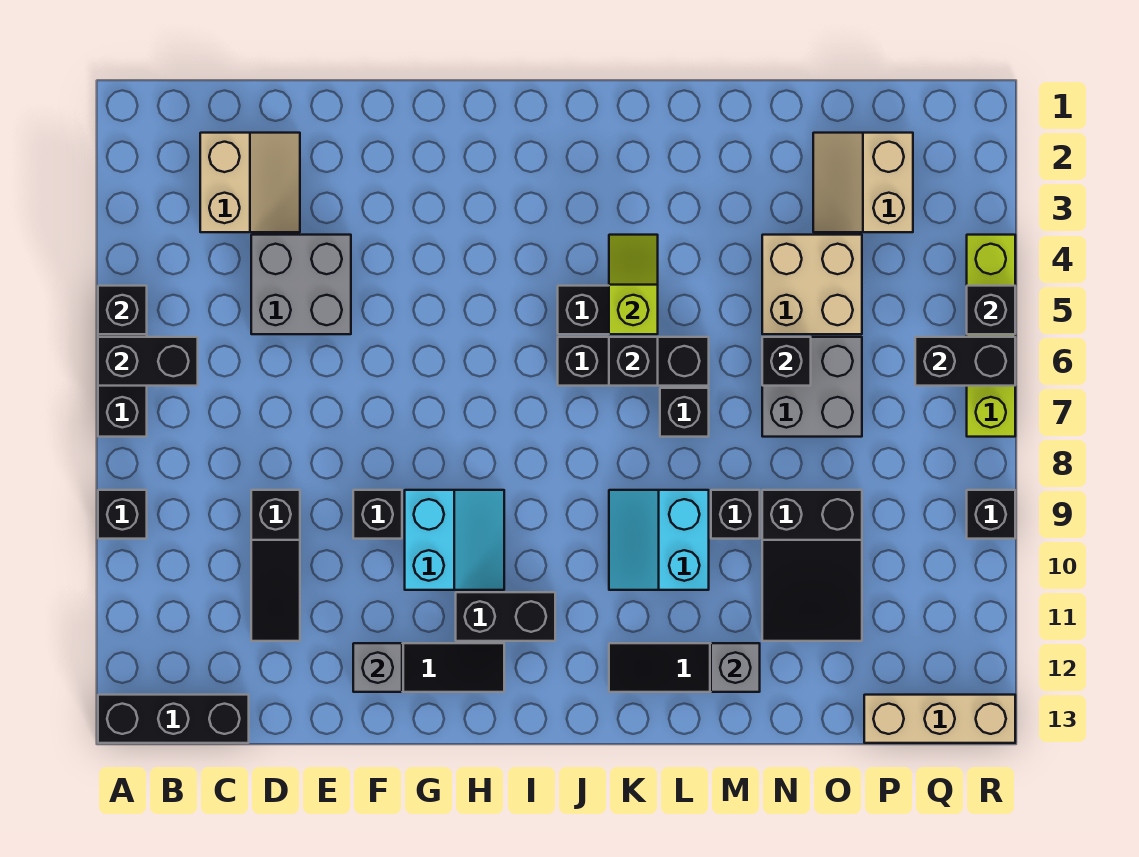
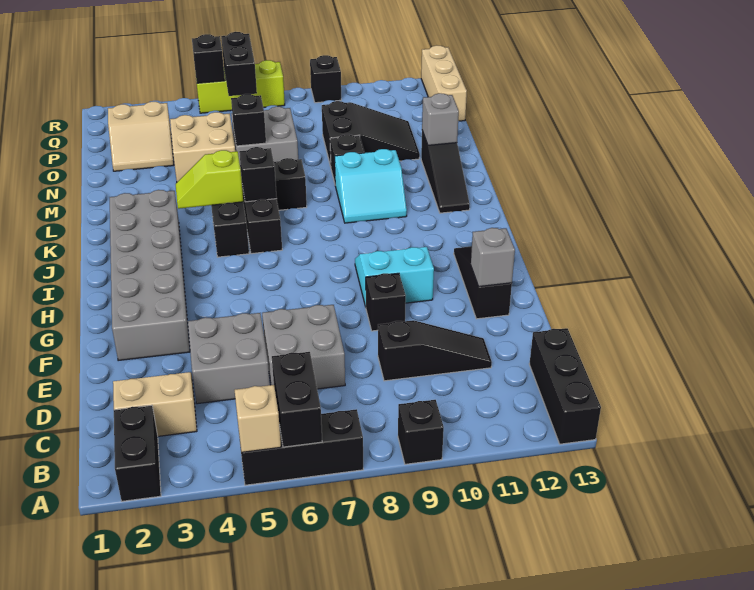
black brick A5 level 2 -> tan brick A5 level 2
none -> grey brick D6:E7 level 1
none -> grey brick F2:K3 level 1
black brick H11:I11 level 1 -> black brick A2:B2 level 1
lime brick R4:R7 level 1 -> lime brick R5:R7 level 1

